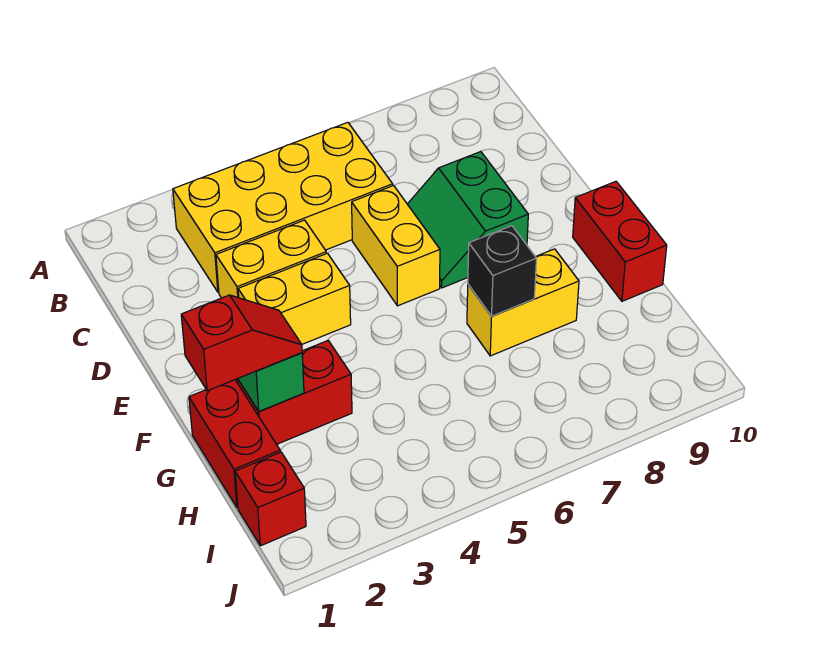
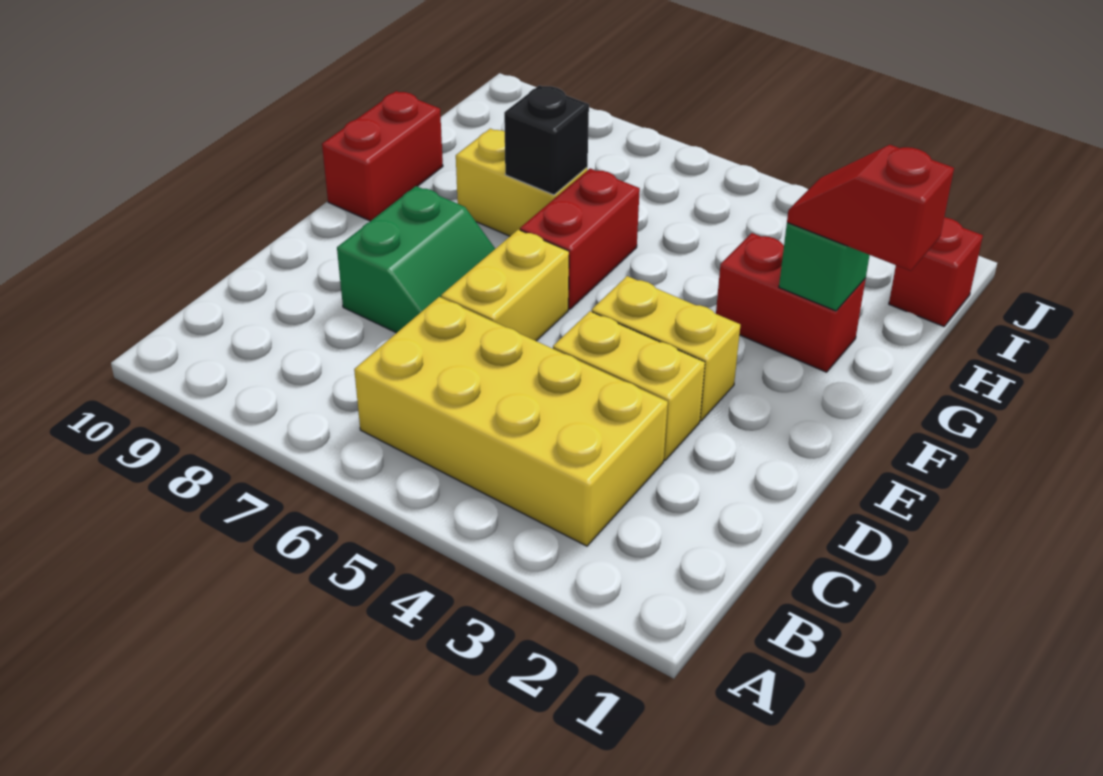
red brick G1:H1 level 1 -> red brick F6:G6 level 1

